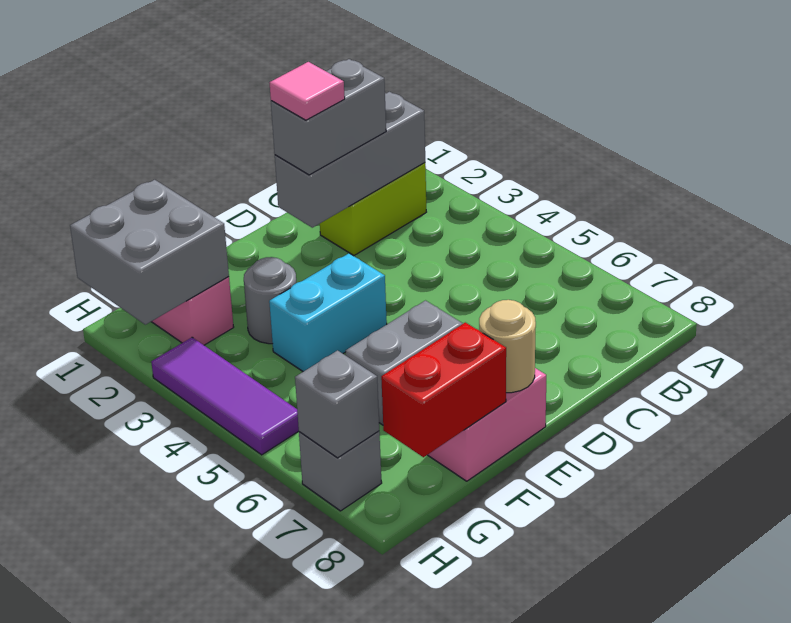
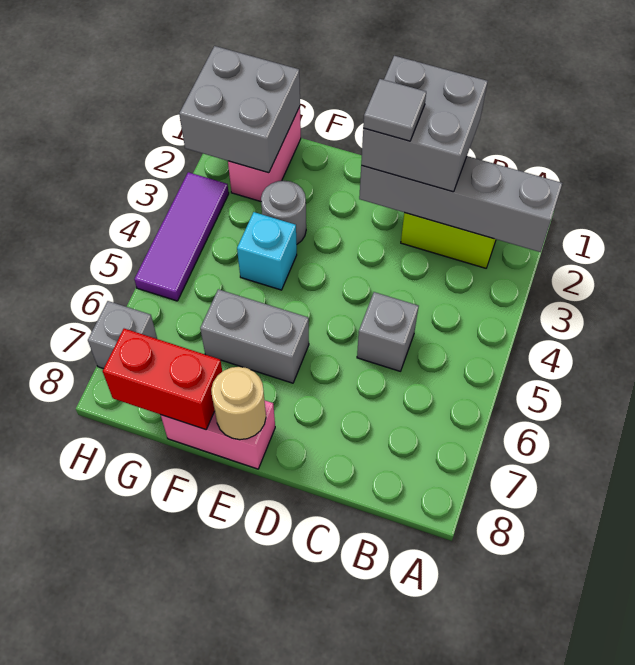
grey brick B2:D2 level 2 -> grey brick A2:D2 level 2
grey brick C2:D2 level 3 -> grey brick C1:D2 level 3
pink tile D2 level 4 -> grey tile D2 level 4
cyan brick E4:F4 level 1 -> cyan brick F4 level 1
grey brick H7 level 2 -> grey brick C5 level 1

